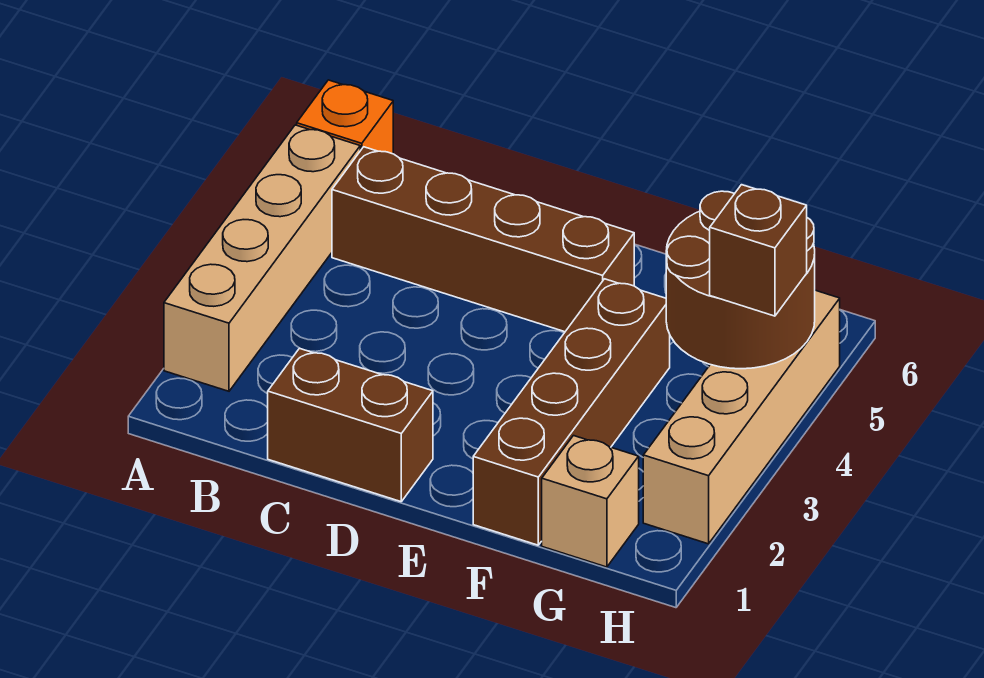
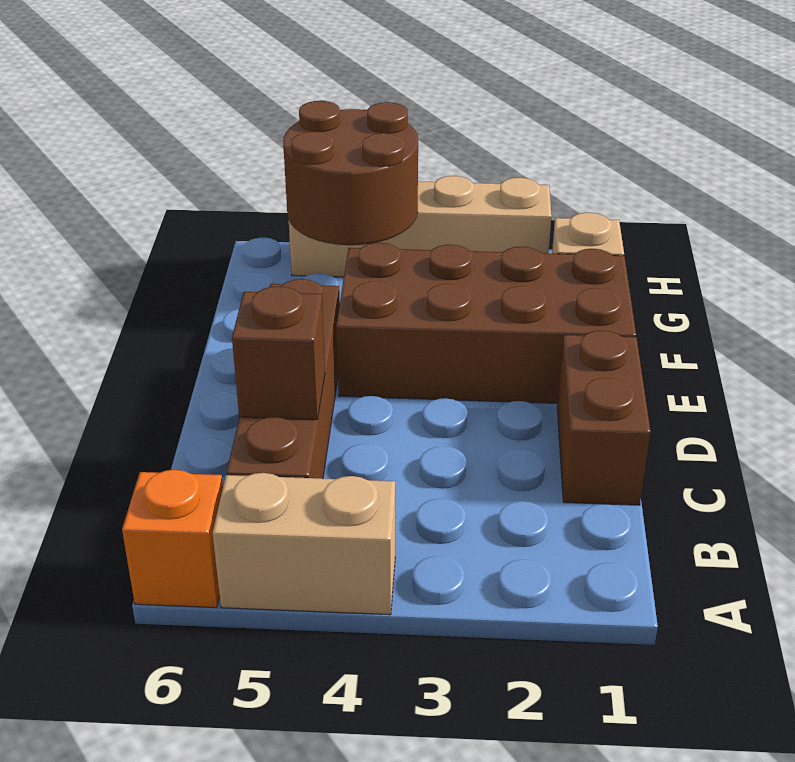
tan brick A2:A5 level 1 -> tan brick A4:A5 level 1
brown brick F1:F4 level 1 -> brown brick E1:F4 level 1
brown brick H4 level 3 -> brown brick C5 level 2

